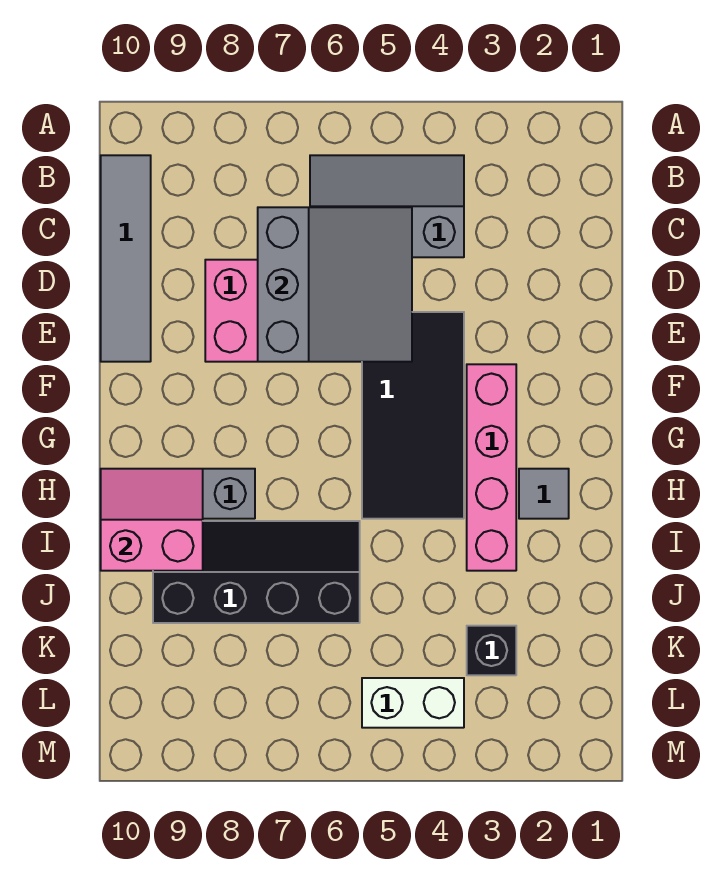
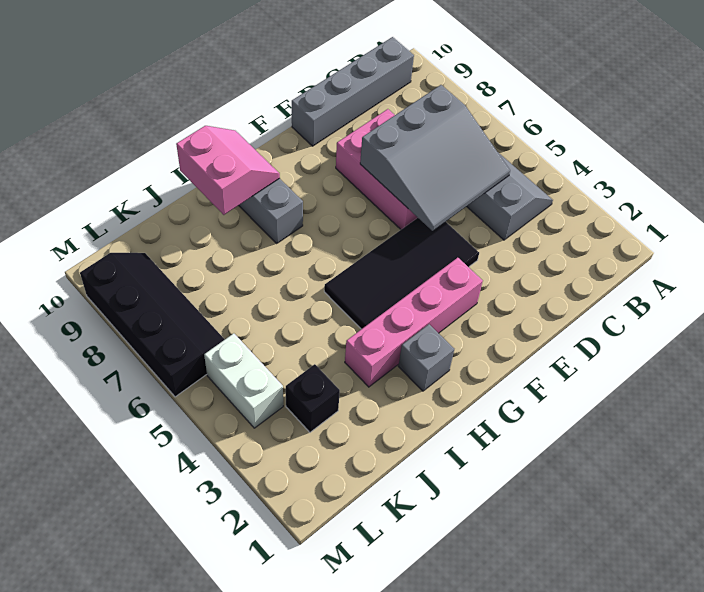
grey tile B10:E10 level 1 -> grey brick B10:E10 level 1
grey tile H2 level 1 -> grey brick H2 level 1
black slope I6:J9 level 1 top J -> black slope L6:M9 level 1 top M

